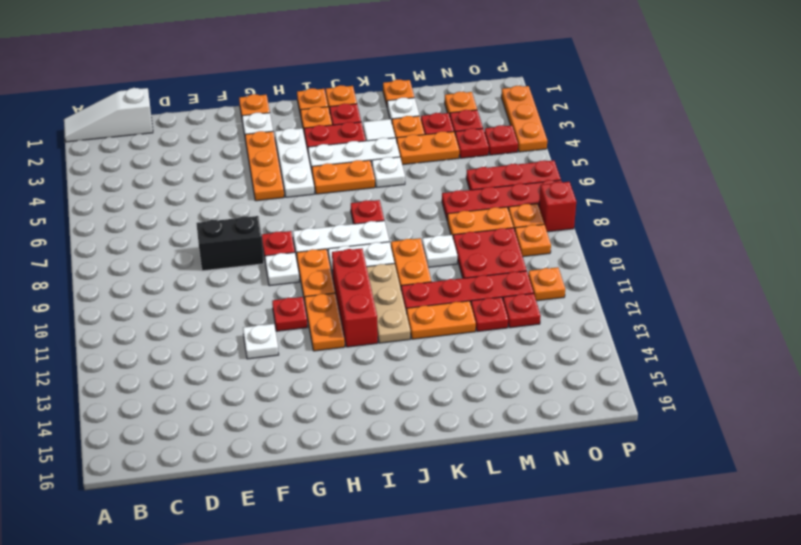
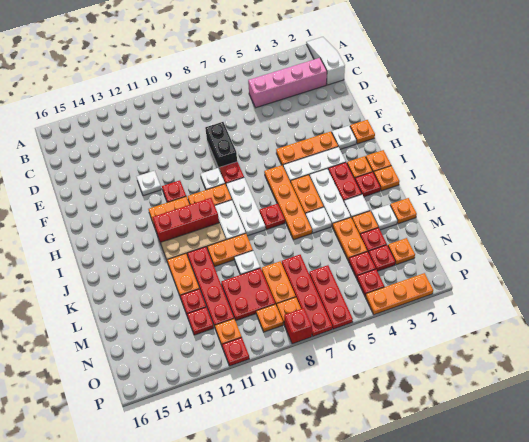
none -> pink brick C2:C5 level 1
none -> orange plate H6:K6 level 1
none -> red plate P11 level 1

